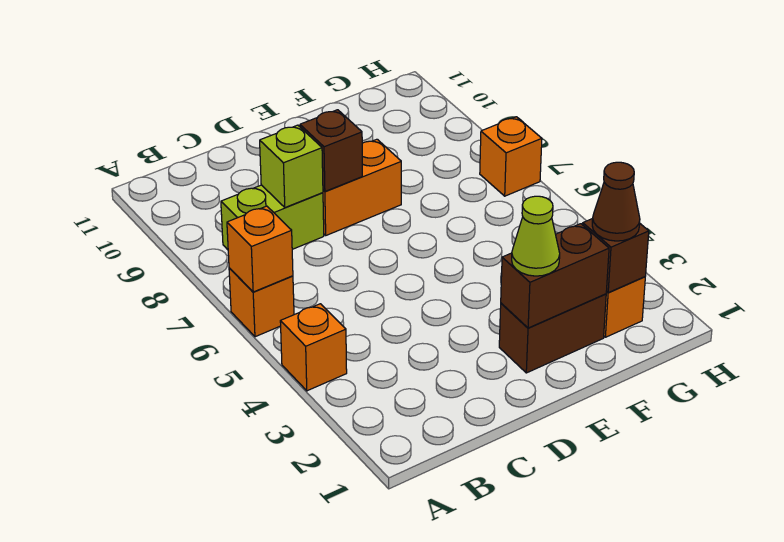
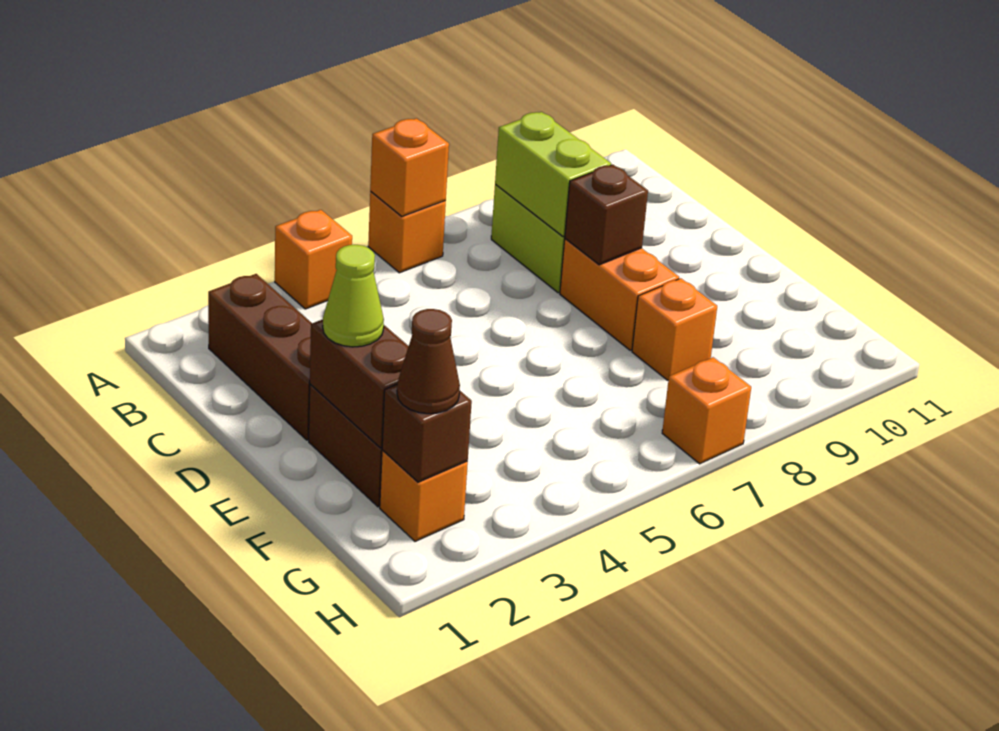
none -> brown brick B2:D2 level 1
lime brick C8 level 2 -> lime brick B8:C8 level 2
none -> orange brick F8 level 1

